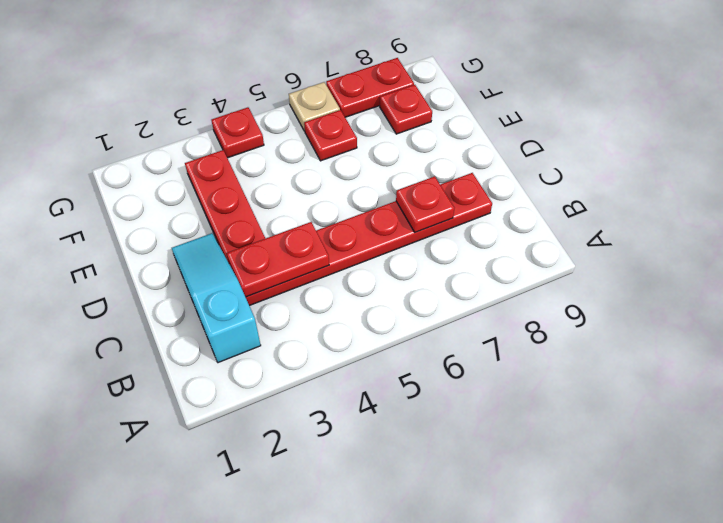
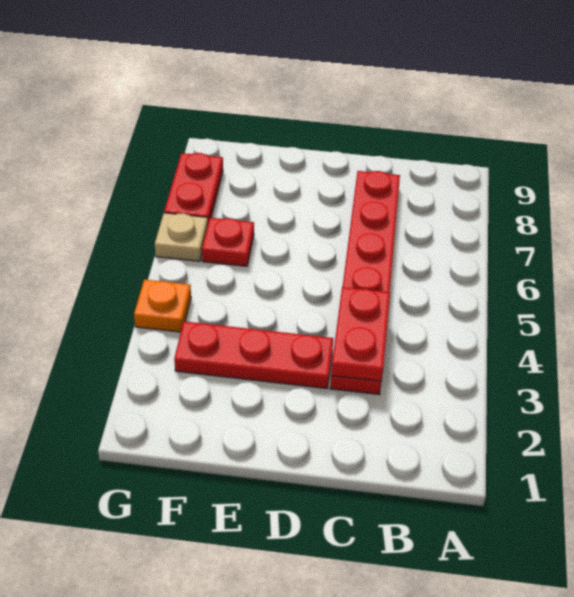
cyan slope B2:D2 level 1 top B -> none
red plate C7 level 2 -> none
red plate F8 level 1 -> none
red plate G4 level 1 -> orange plate G4 level 1

